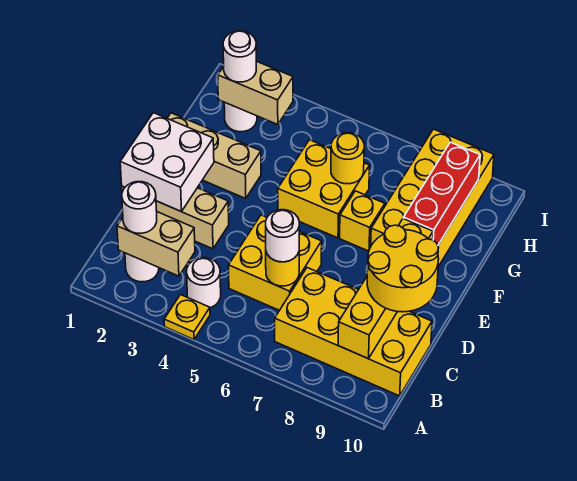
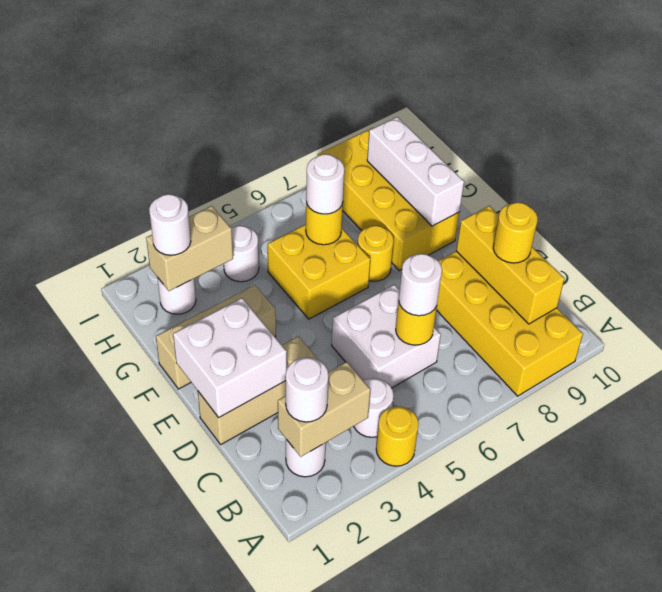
yellow plate A4 level 1 -> yellow round brick A4 level 1
yellow brick B7:C10 level 1 -> yellow brick A8:D9 level 1
yellow brick B9:E9 level 2 -> yellow brick B9:D9 level 2
yellow brick C5:D6 level 1 -> white brick C5:D6 level 1
yellow round brick C9:D10 level 3 -> yellow round brick C9 level 3
yellow brick F7 level 1 -> yellow round brick F7 level 1
red brick F9:H9 level 2 -> white brick F9:H9 level 2
none -> white round brick G6 level 3
none -> white round brick H4 level 1

